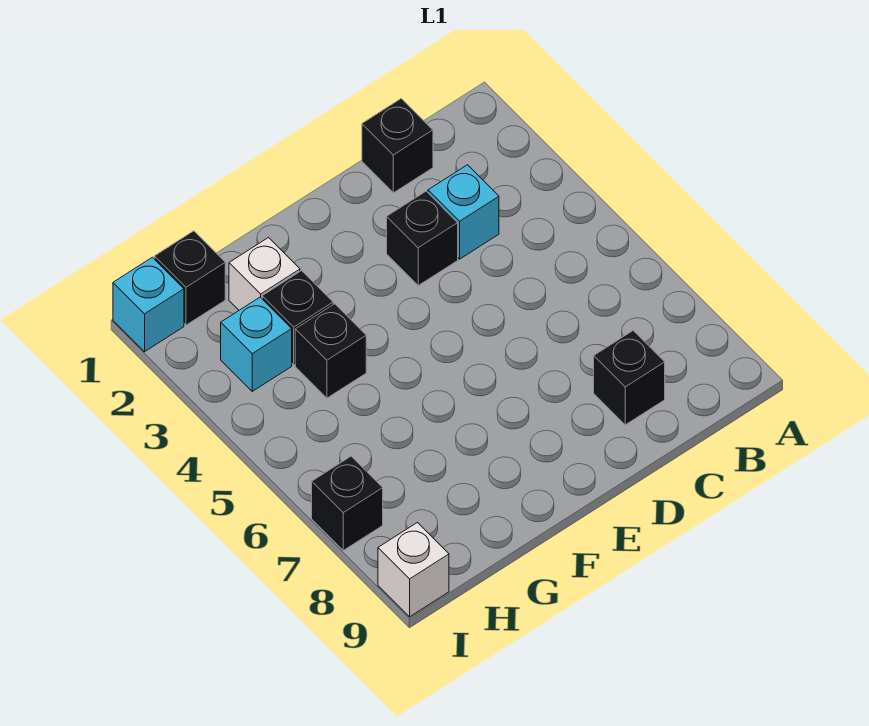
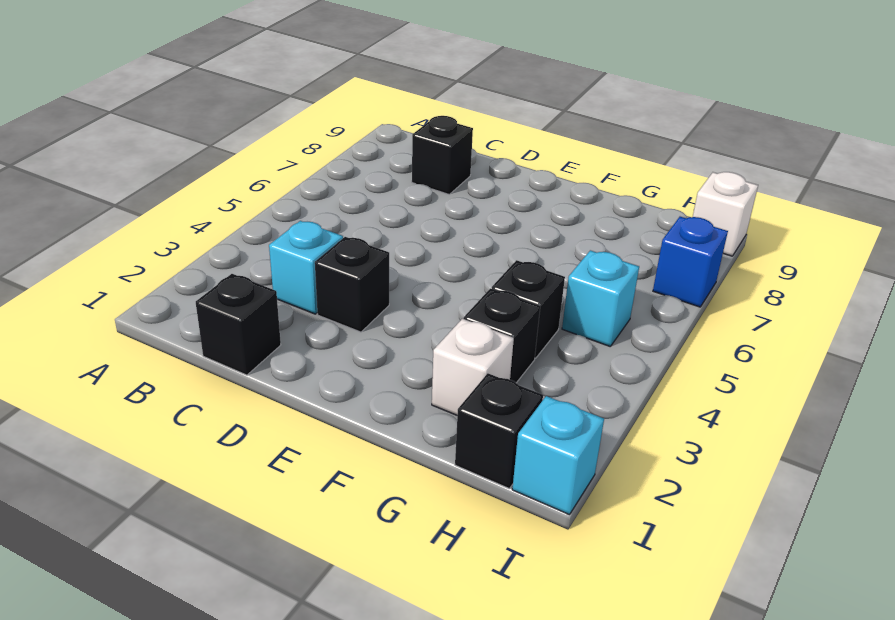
cyan brick H3 level 1 -> cyan brick H5 level 1
black brick I7 level 1 -> blue brick I7 level 1

